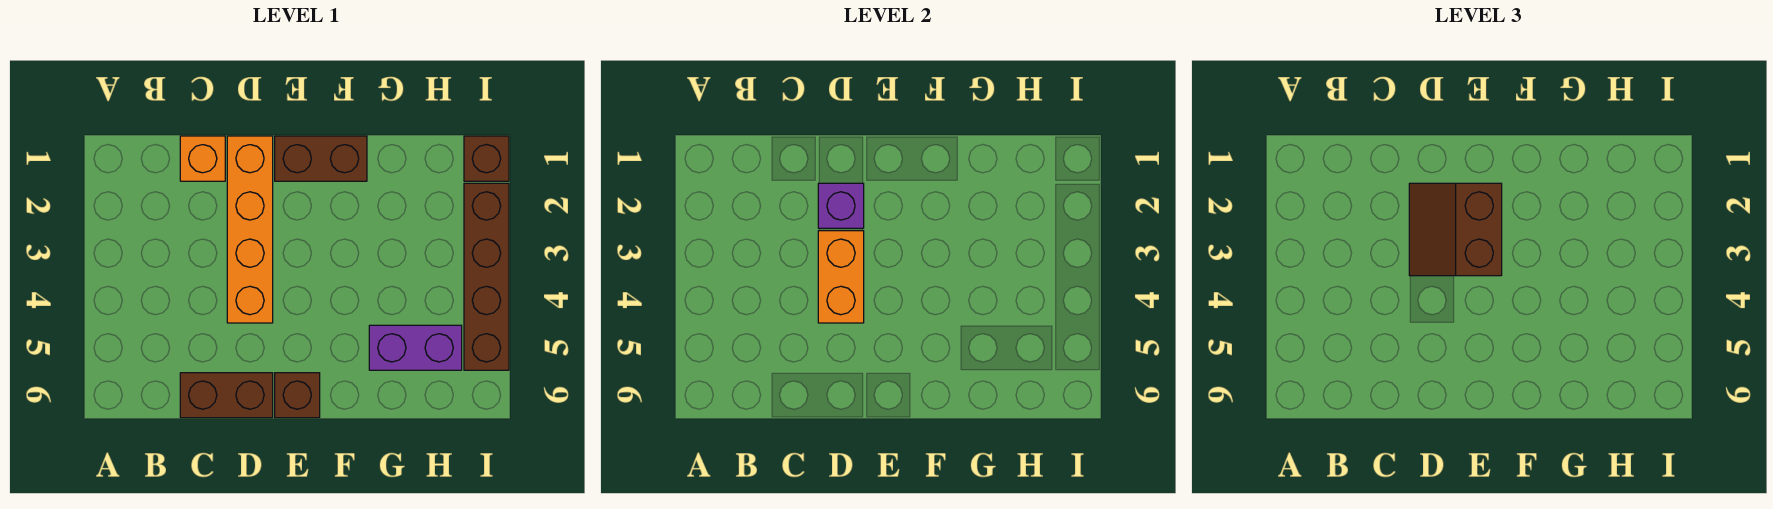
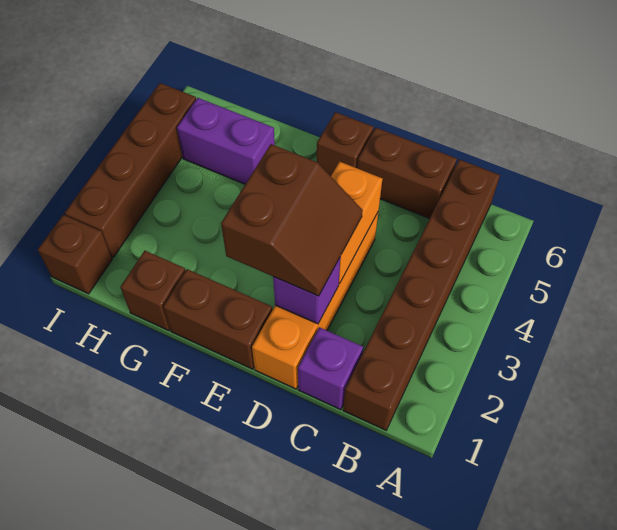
none -> brown brick B1:B6 level 1
orange brick C1 level 1 -> purple brick C1 level 1
none -> brown brick G1 level 1

